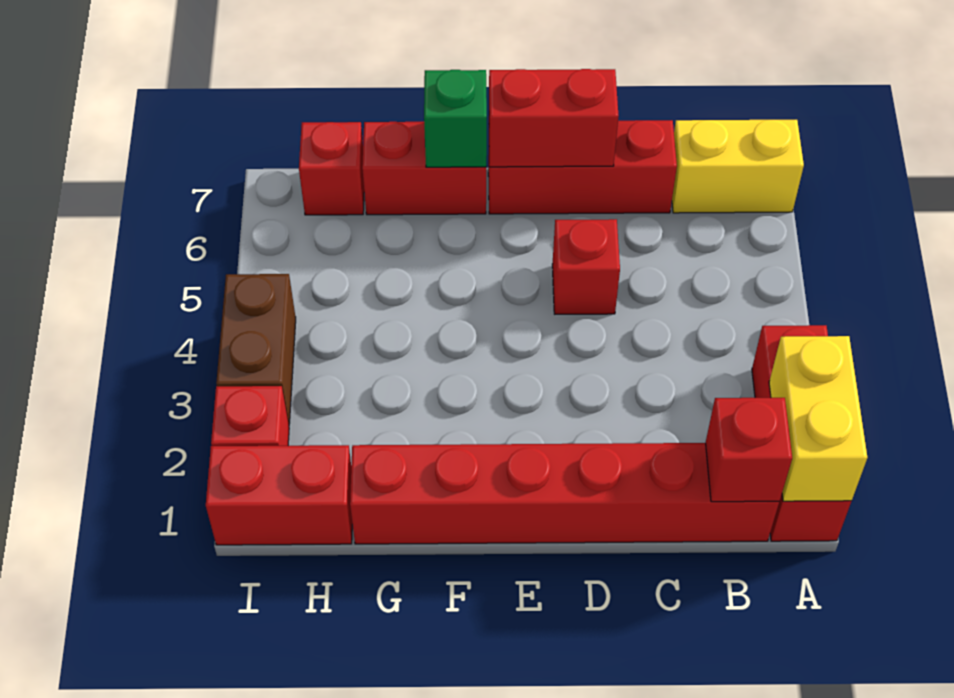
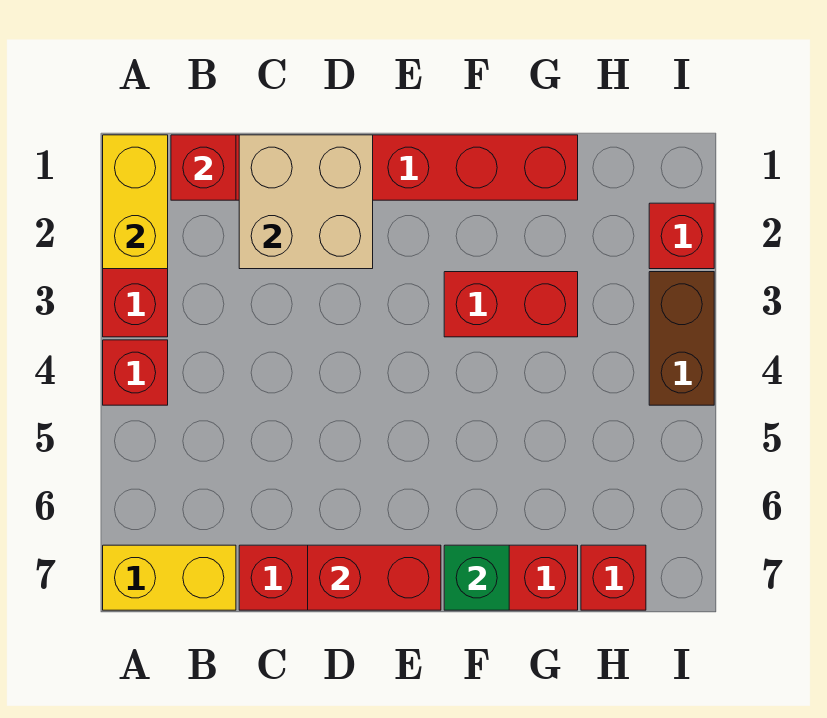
none -> tan brick C1:D2 level 2
red brick D5 level 1 -> red brick A4 level 1
red brick H1:I1 level 1 -> red brick F3:G3 level 1

